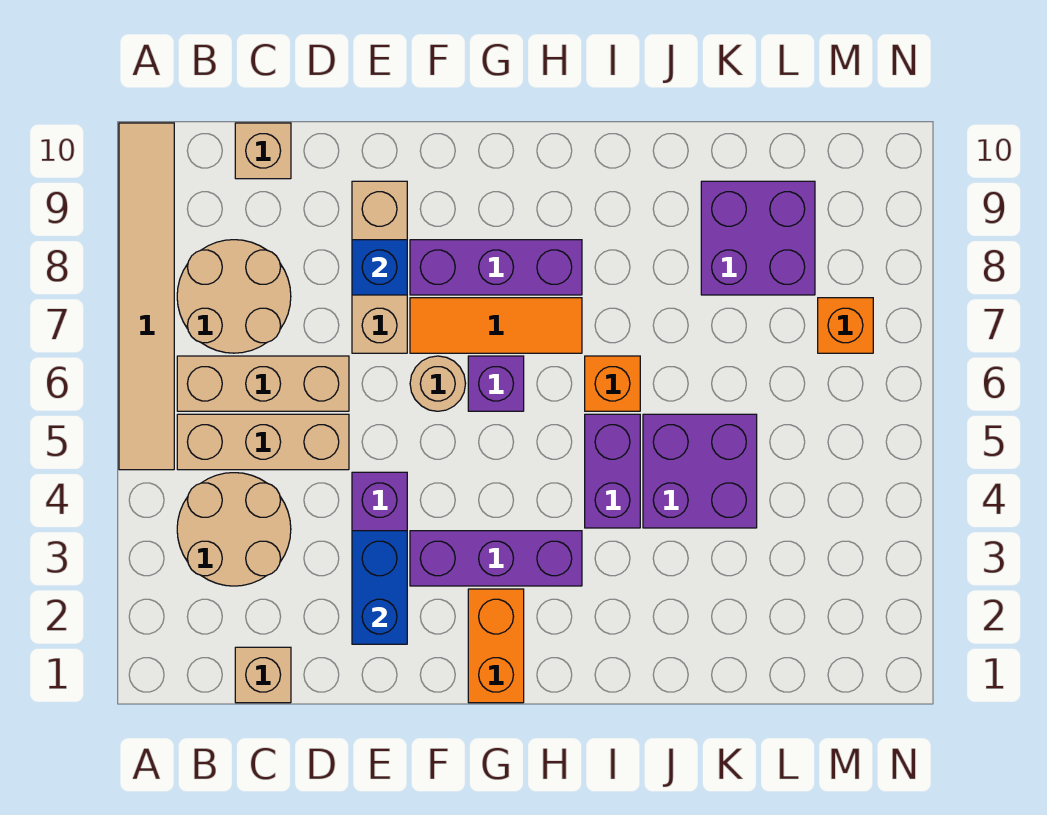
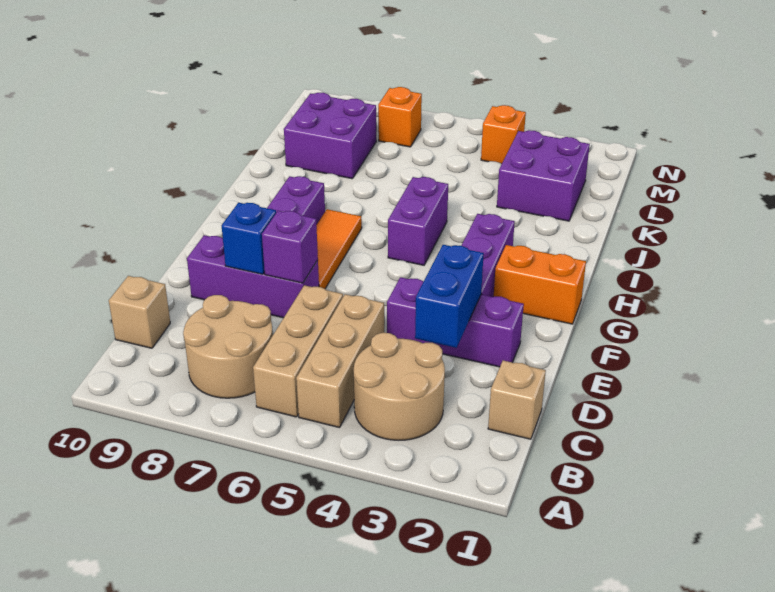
tan tile A5:A10 level 1 -> none
blue brick E2:E3 level 2 -> blue brick D3:E3 level 2
tan brick E7:E9 level 1 -> purple brick E7:E9 level 1
tan round brick F6 level 1 -> none
purple brick G6 level 1 -> purple brick E7 level 2
purple brick I4:I5 level 1 -> purple brick H5:I5 level 1
orange brick I6 level 1 -> orange brick M4 level 1
purple brick J4:K5 level 1 -> purple brick K2:L3 level 1

